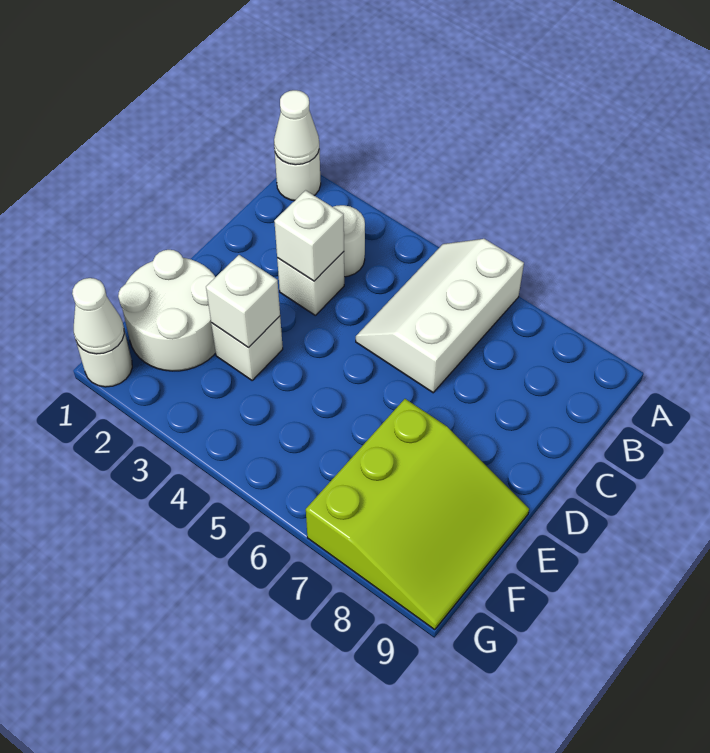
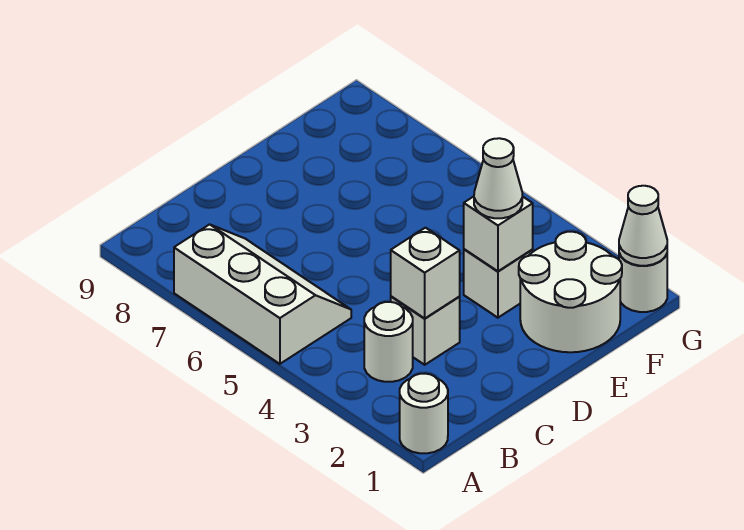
white cone A1 level 2 -> white cone E3 level 3
white slope A5:C6 level 1 top 6 -> white slope A5:B7 level 1 top A
lime slope E7:G9 level 1 top 7 -> none

